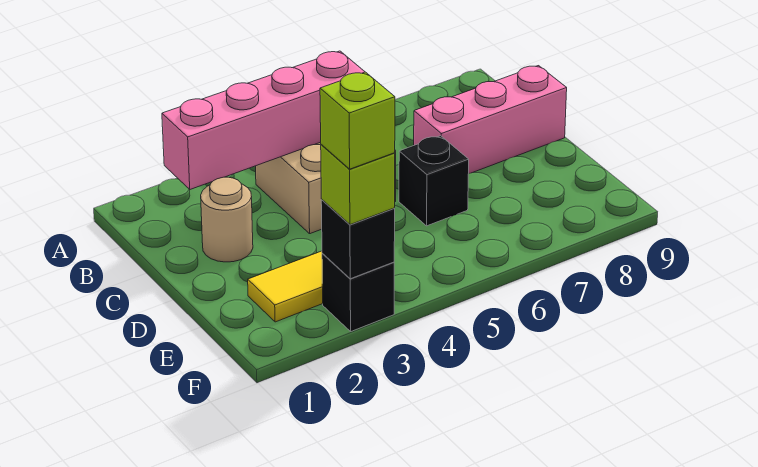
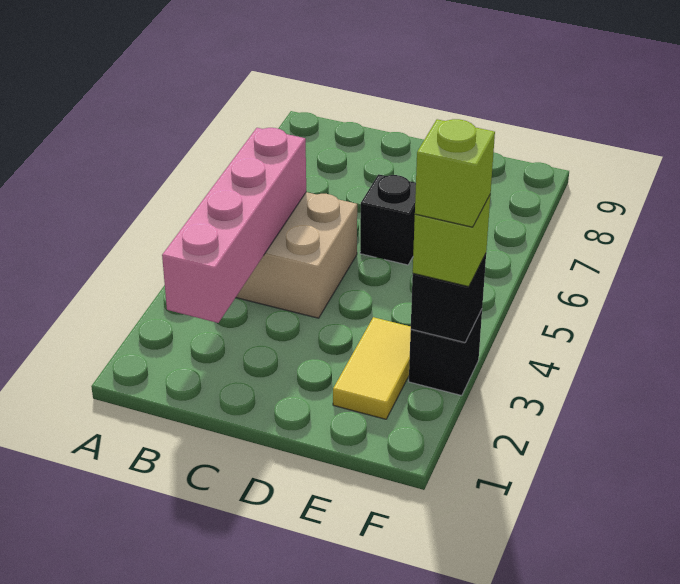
tan round brick C2 level 1 -> none
pink brick C7:C9 level 1 -> none

